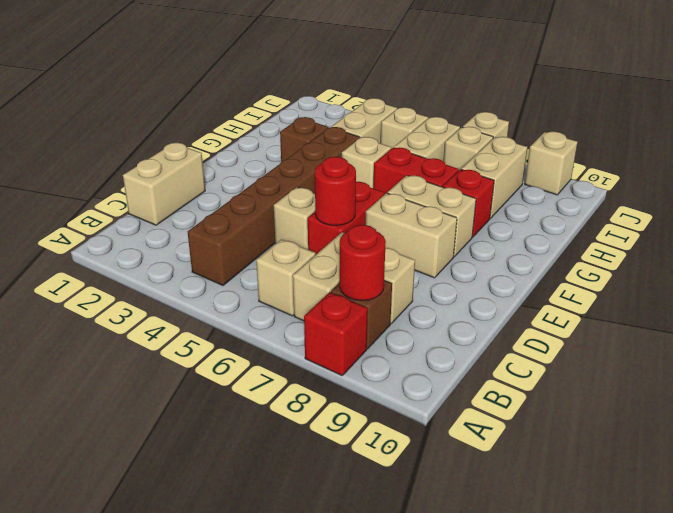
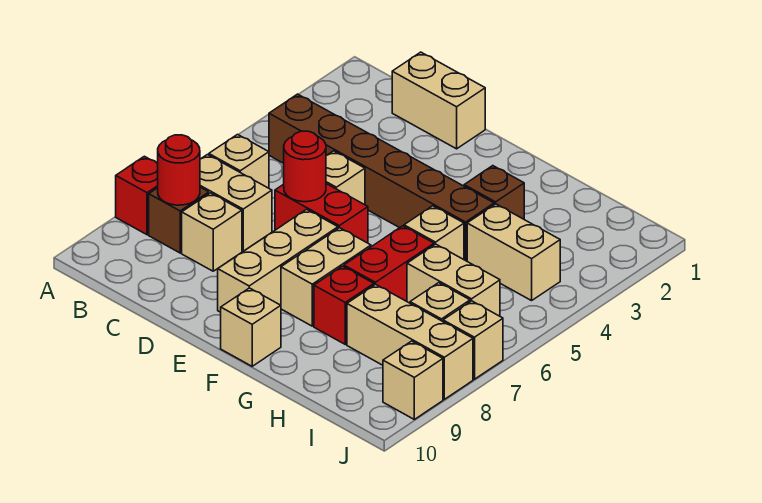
tan brick E7:E8 level 1 -> tan brick E7:E9 level 1
tan brick H8:I8 level 1 -> tan brick H8:J8 level 1
tan brick I5 level 1 -> tan brick F10 level 1

